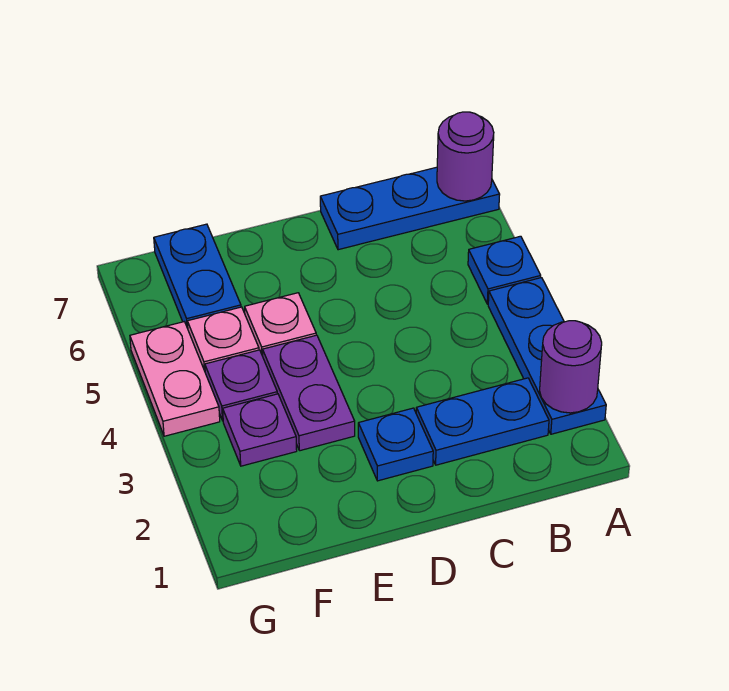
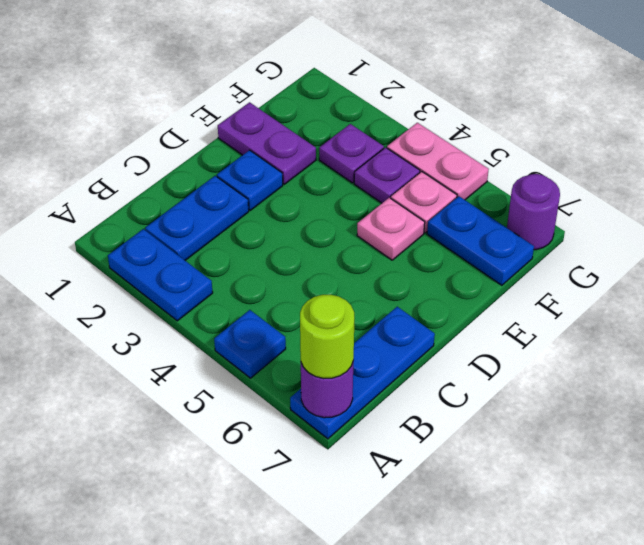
blue plate A2:A4 level 1 -> blue plate A2:A3 level 1
purple round brick A2 level 2 -> purple round brick G7 level 1
none -> lime round brick A7 level 3
purple plate E3:E4 level 1 -> purple plate E1:E2 level 1

